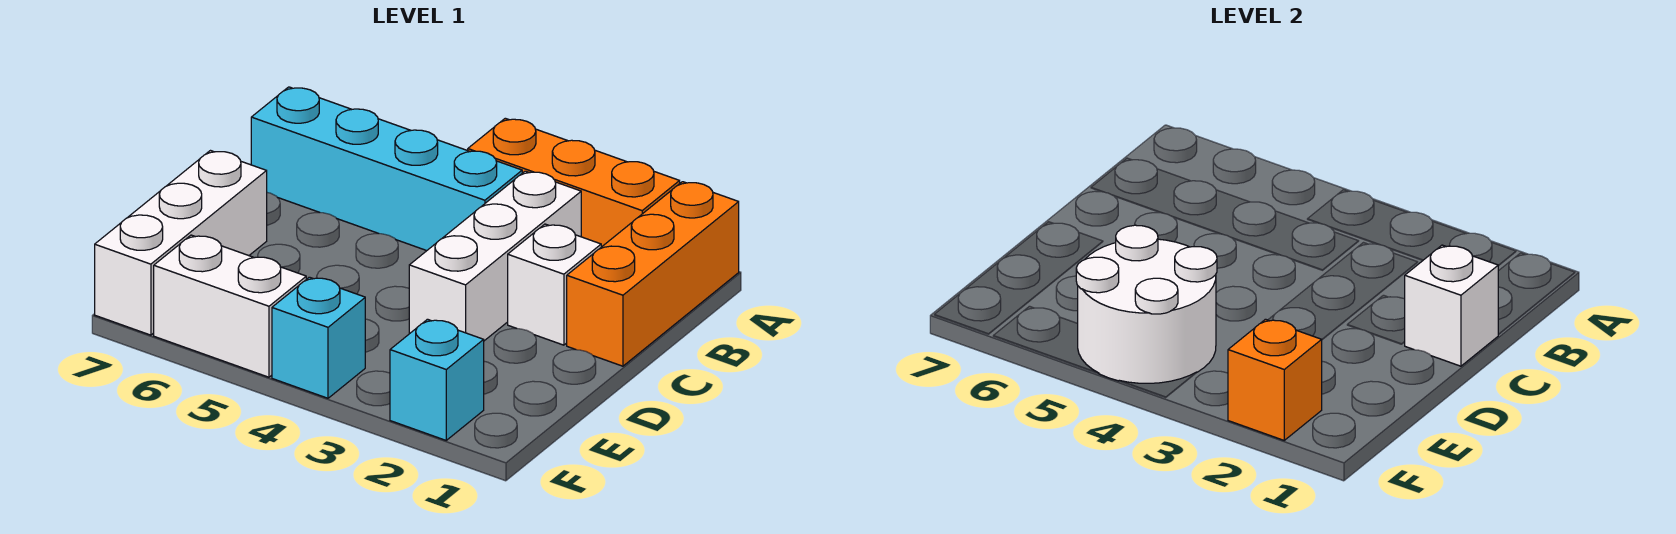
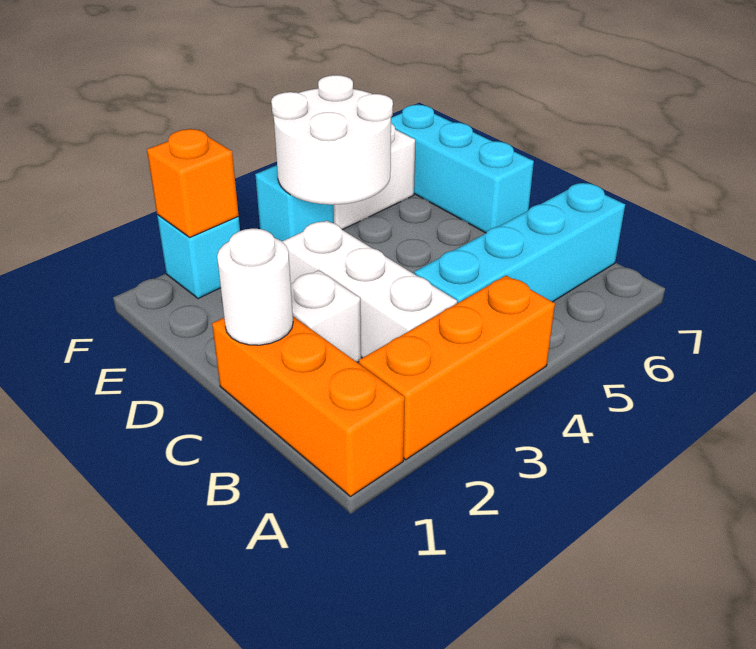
white brick C1 level 2 -> white round brick C1 level 2
white brick D7:F7 level 1 -> cyan brick D7:F7 level 1

